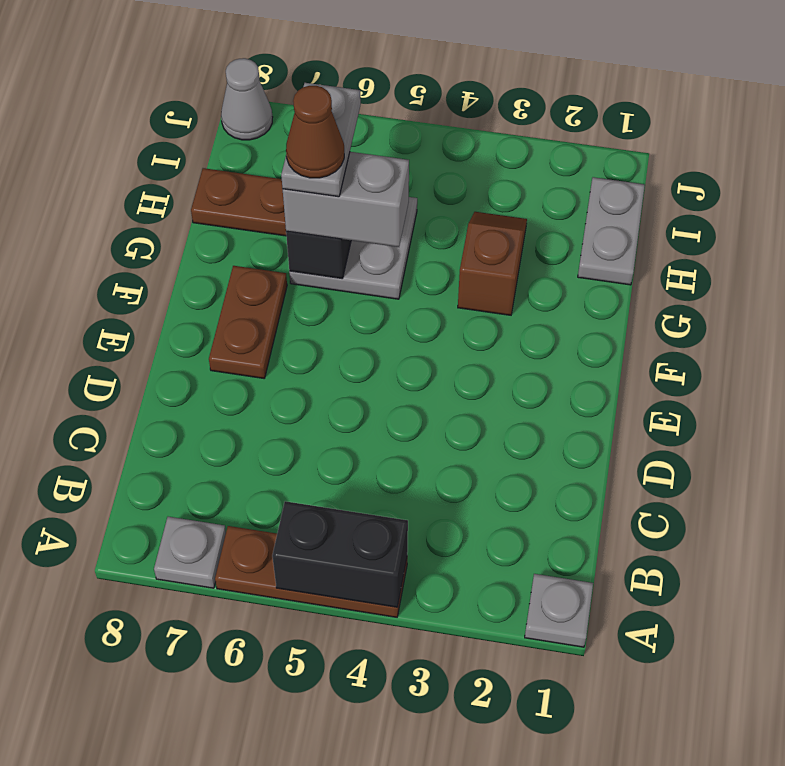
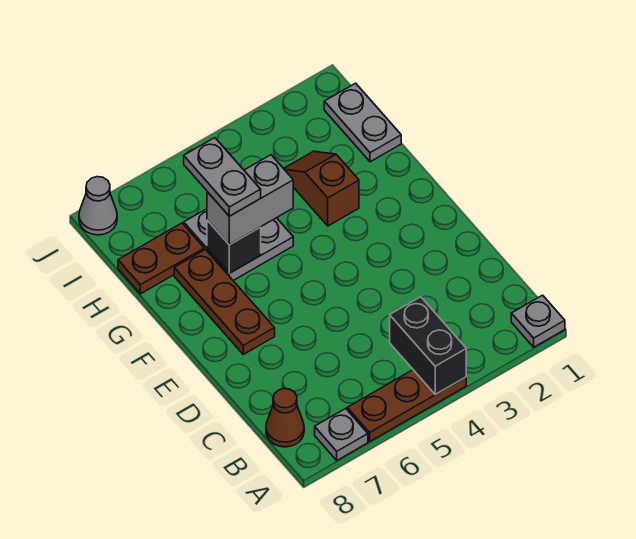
black brick A4:A5 level 2 -> black brick A4:B4 level 2
brown plate E7:F7 level 1 -> brown plate E7:G7 level 1
brown cone G6 level 5 -> brown cone B8 level 1

